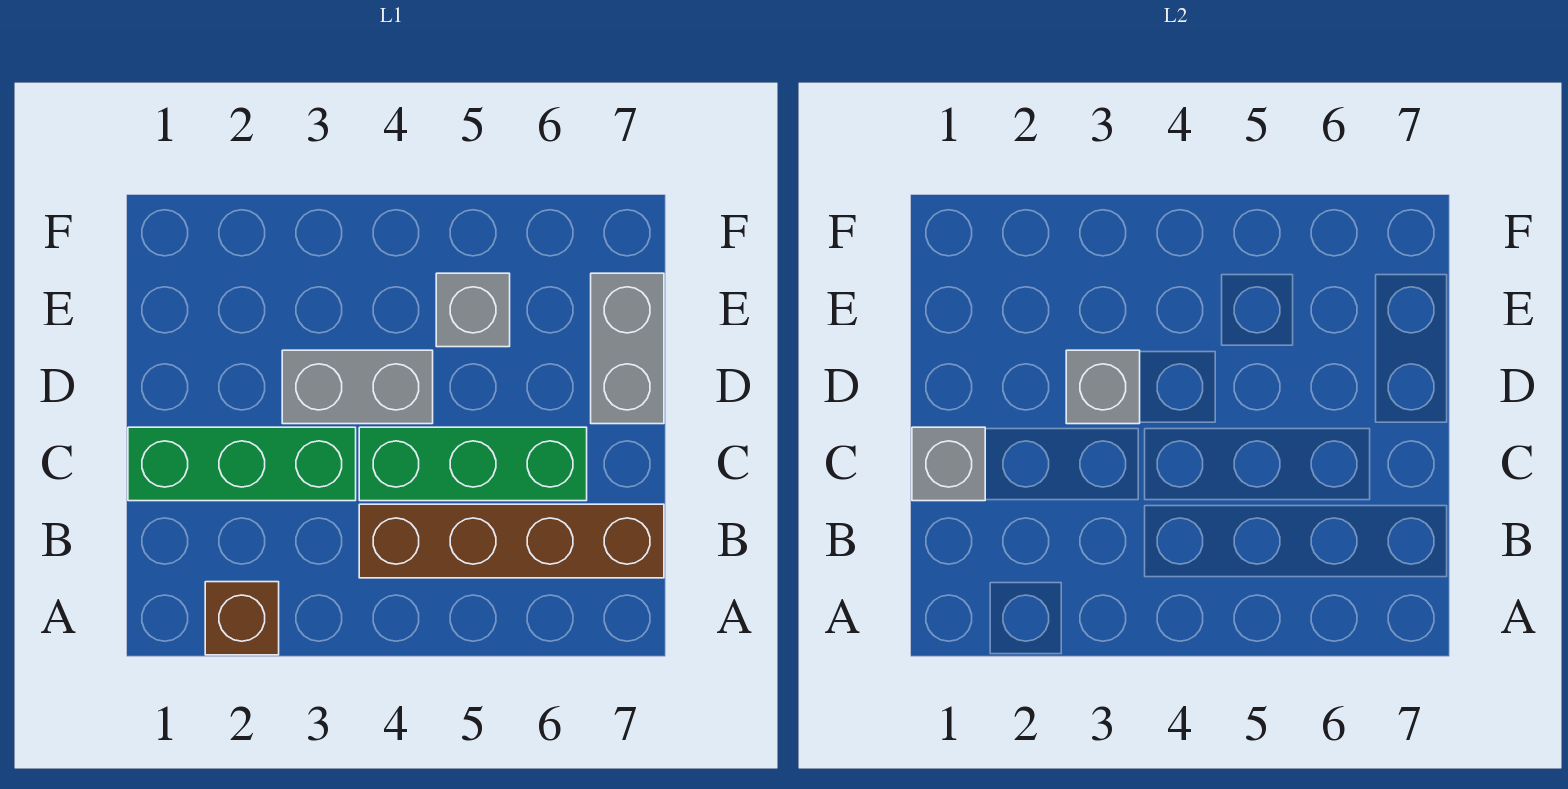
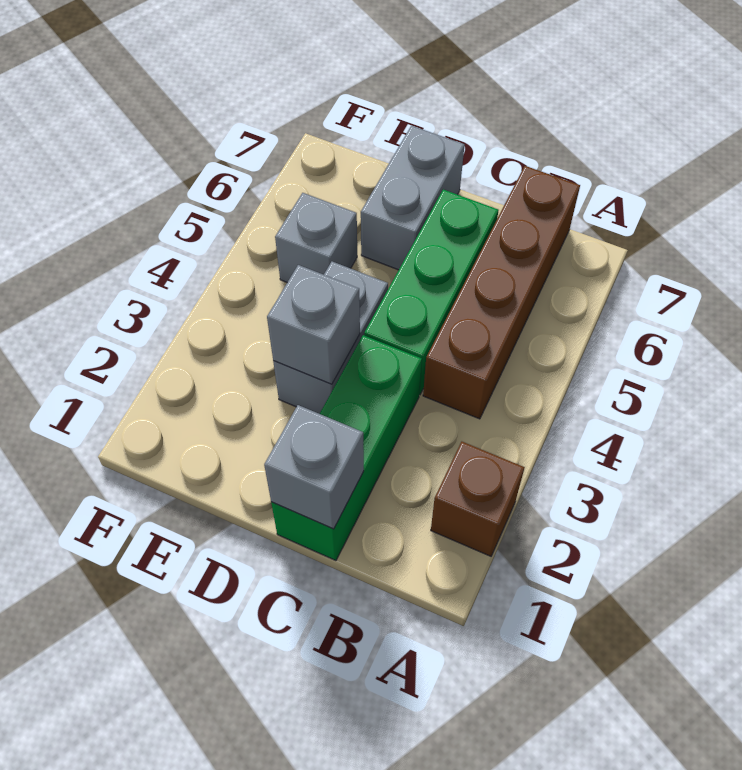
grey brick D7:E7 level 1 -> grey brick D6:D7 level 1

